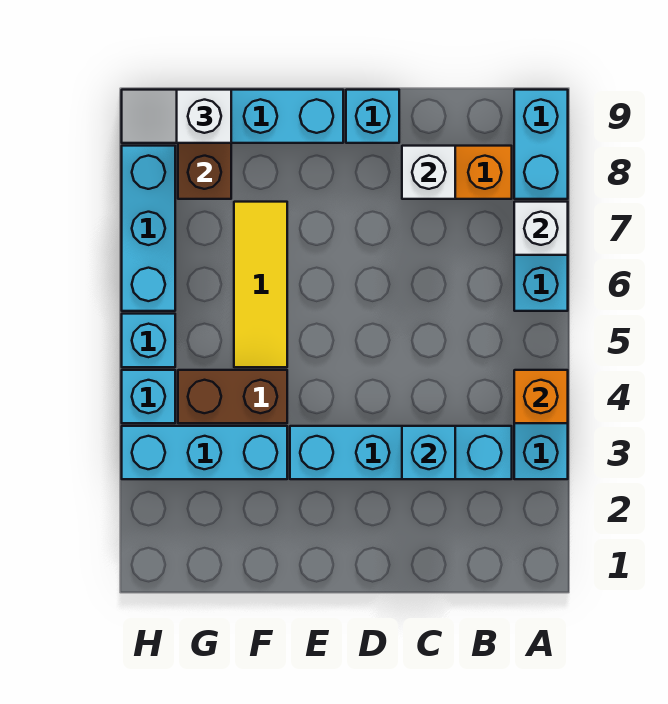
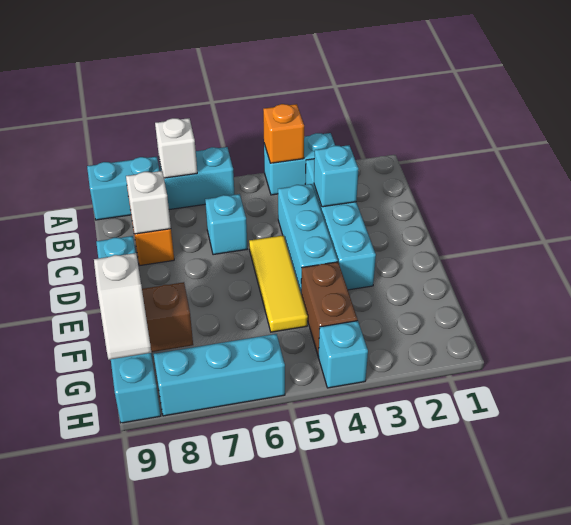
cyan brick F3:H3 level 1 -> cyan brick C4:E4 level 1
yellow tile F5:F7 level 1 -> yellow tile D5:F5 level 1
cyan brick H5 level 1 -> cyan brick C6 level 1

